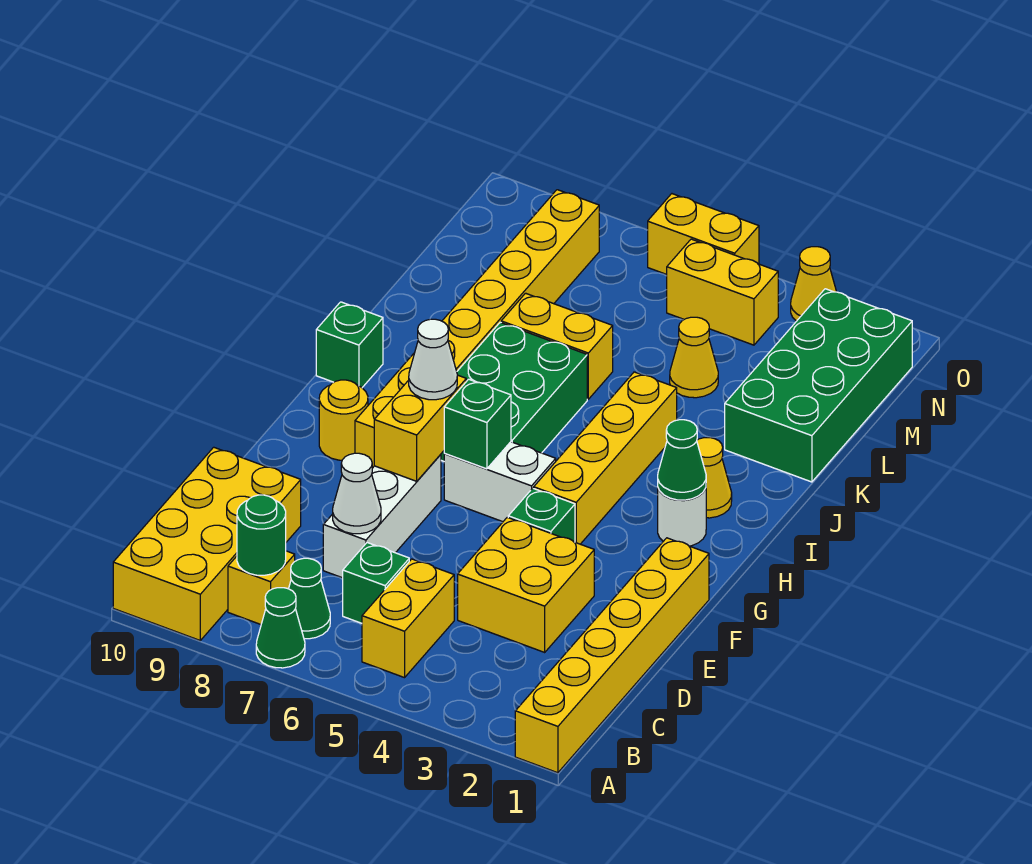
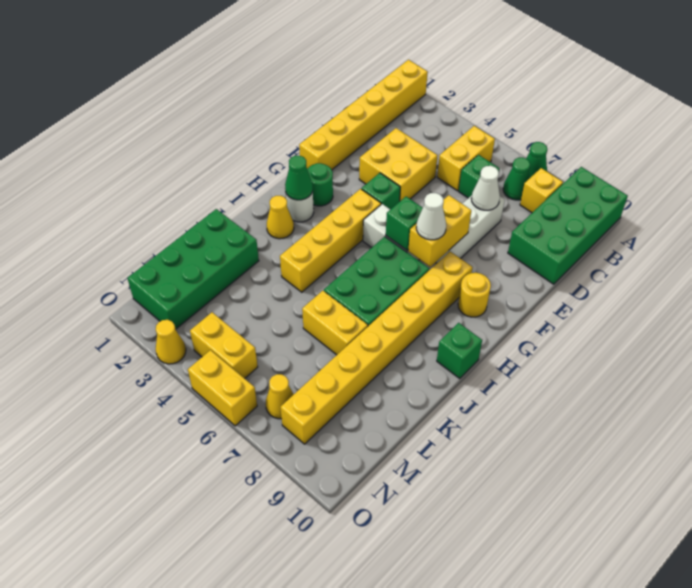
yellow brick A9:D10 level 1 -> green brick A9:D10 level 1
green round brick B8 level 2 -> green round brick G2 level 1
yellow cone L4 level 1 -> yellow cone N7 level 1

